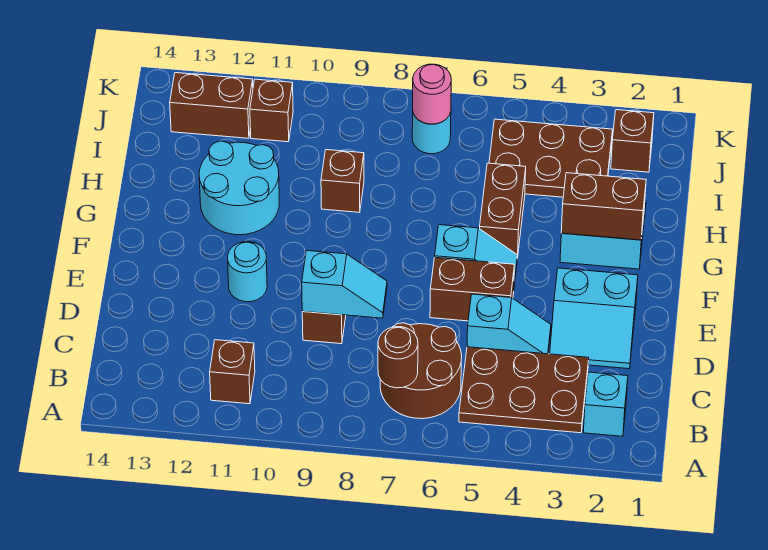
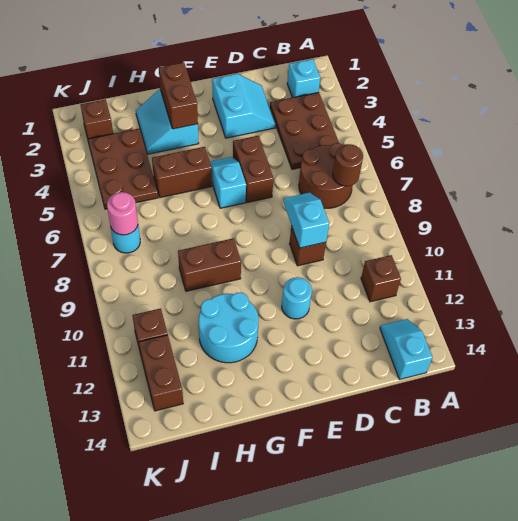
cyan slope D4:D5 level 1 top 5 -> cyan slope B13:B14 level 1 top 14
brown brick H9 level 1 -> brown brick G9:H9 level 1

